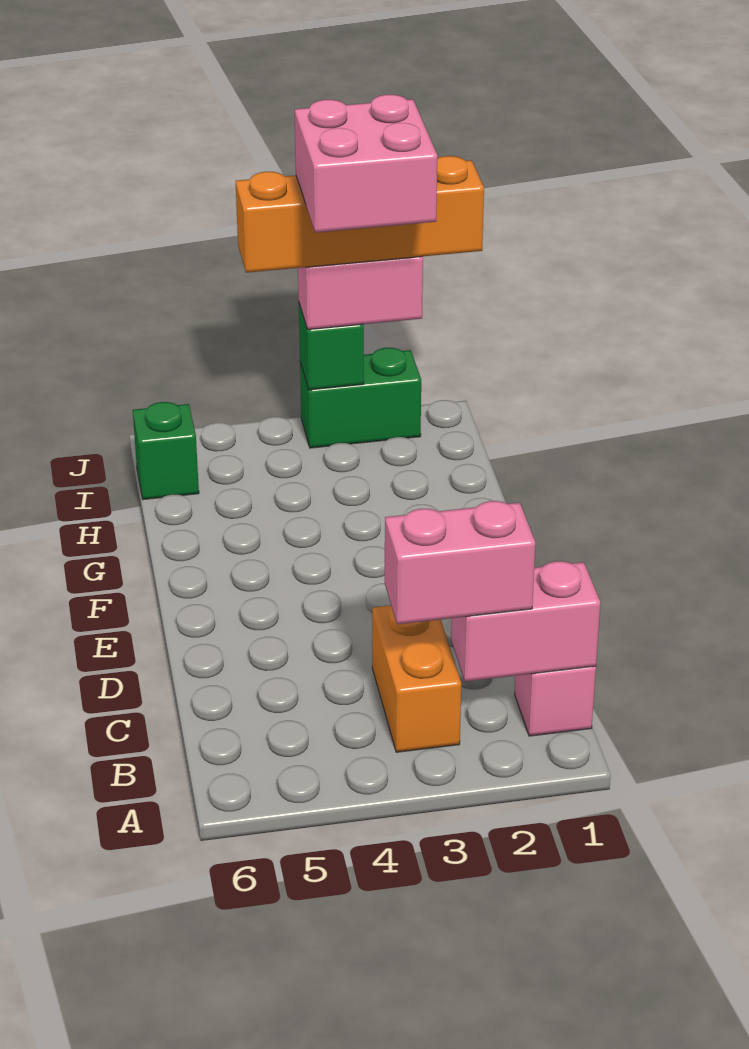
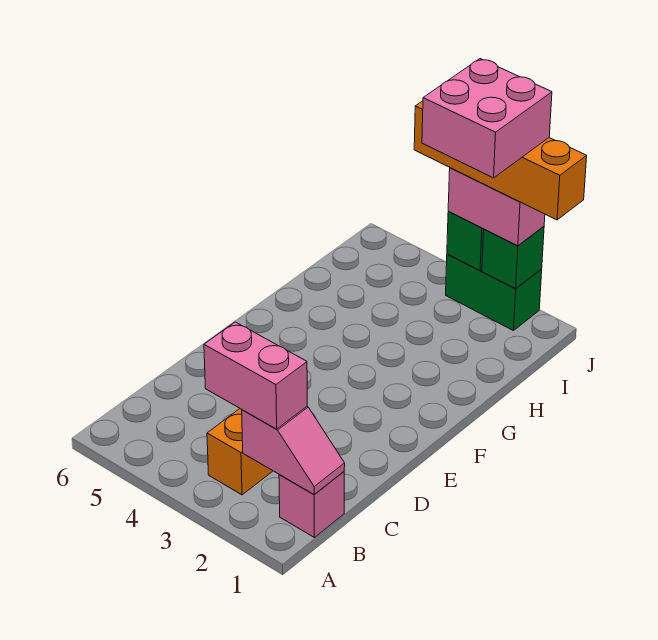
pink brick B1:B2 level 2 -> pink slope B1:B2 level 2 top 2
green brick I6 level 1 -> green brick J2 level 2

